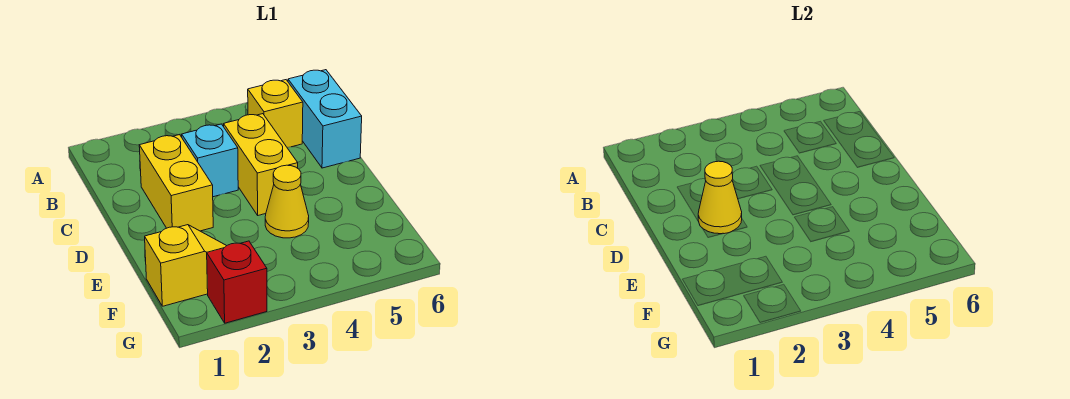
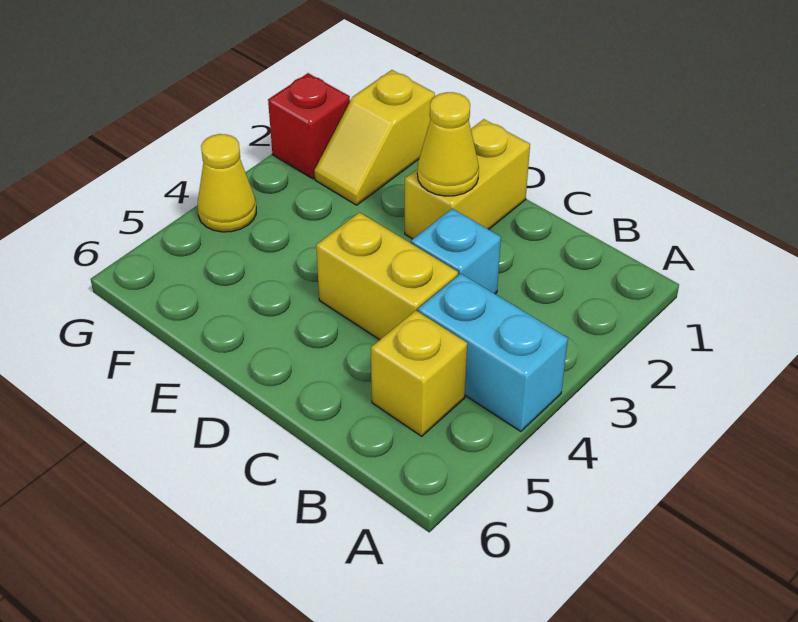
cyan brick B6:C6 level 1 -> cyan brick A4:B4 level 1
yellow brick C2:D2 level 1 -> yellow brick D1:D2 level 1
yellow cone E4 level 1 -> yellow cone G4 level 1

